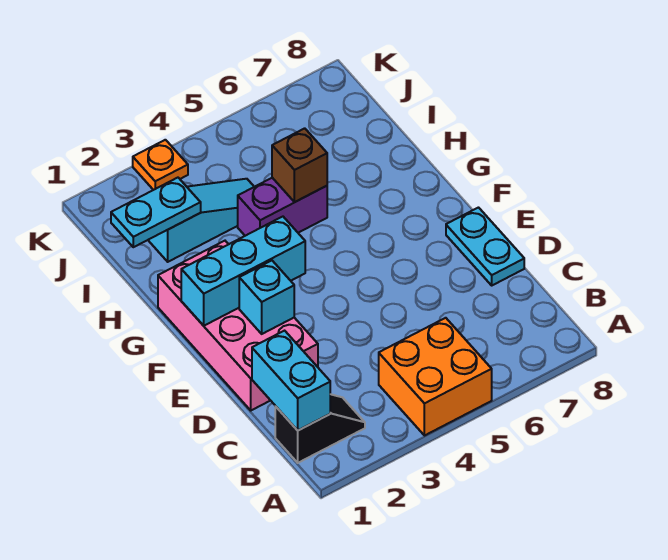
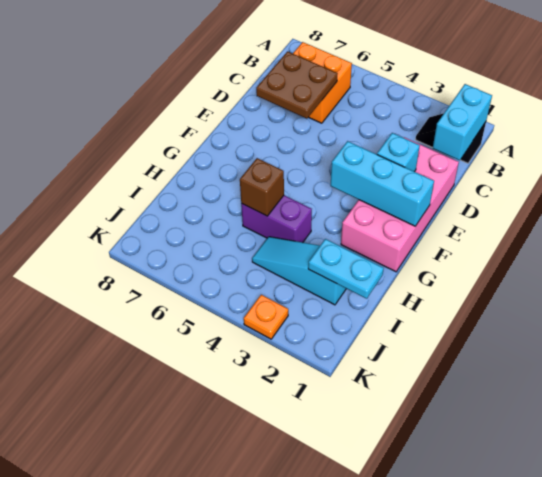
orange brick A4:B5 level 1 -> orange brick B6:C7 level 1
none -> brown plate C6:D7 level 2
cyan plate D8:E8 level 1 -> none

